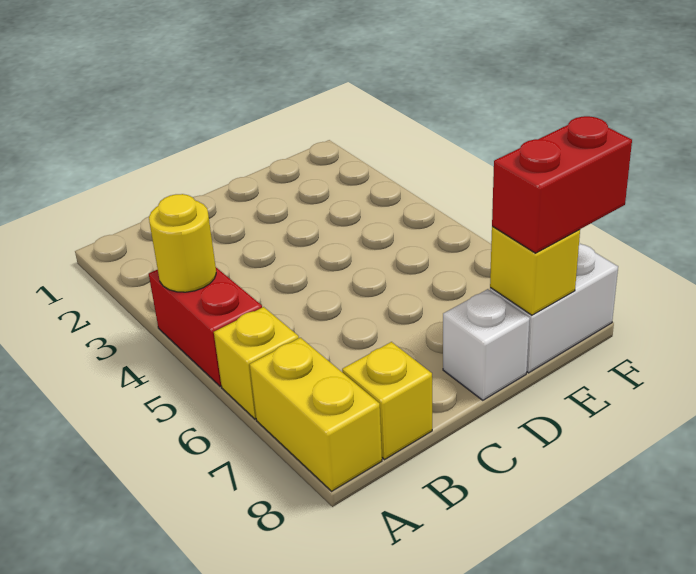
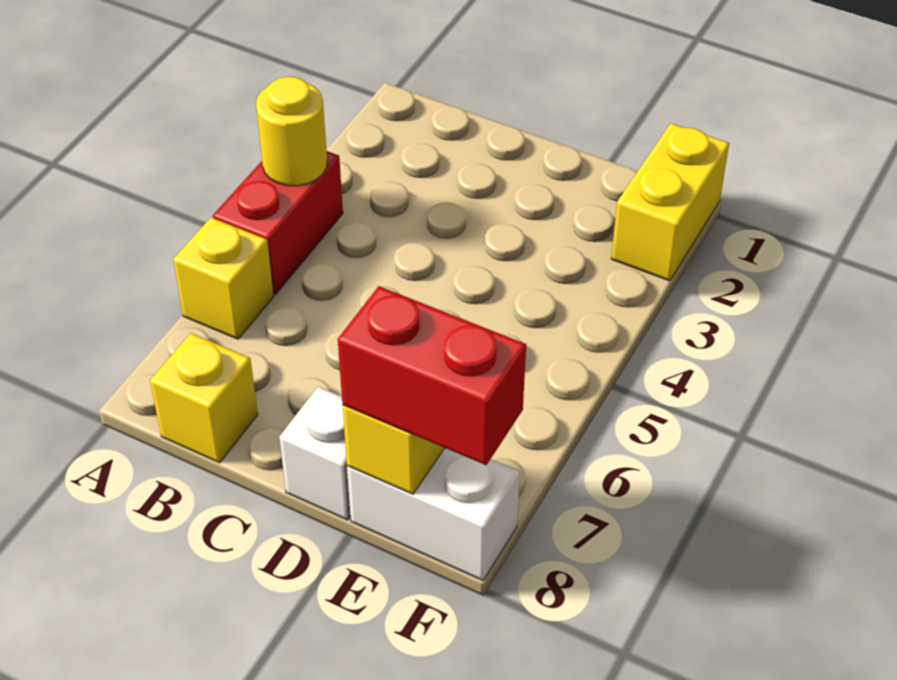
yellow brick A7:A8 level 1 -> yellow brick F1:F2 level 1

